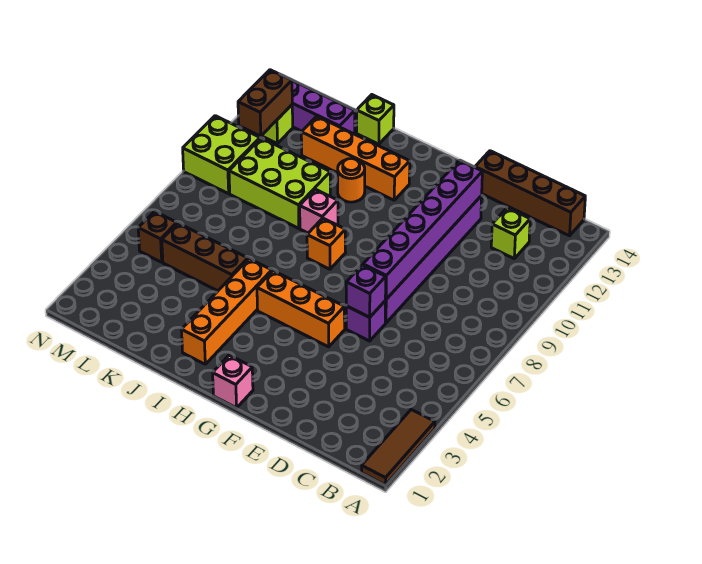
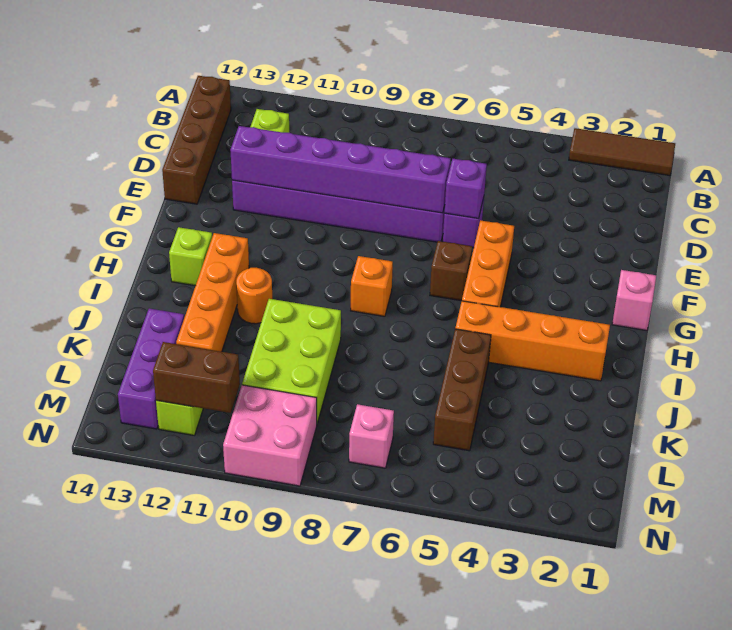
pink brick I9 level 1 -> pink brick M7 level 1
lime brick J14 level 1 -> lime brick H13 level 1
brown brick M5 level 1 -> brown brick G6 level 1
lime brick M9:N10 level 1 -> pink brick M9:N10 level 1

